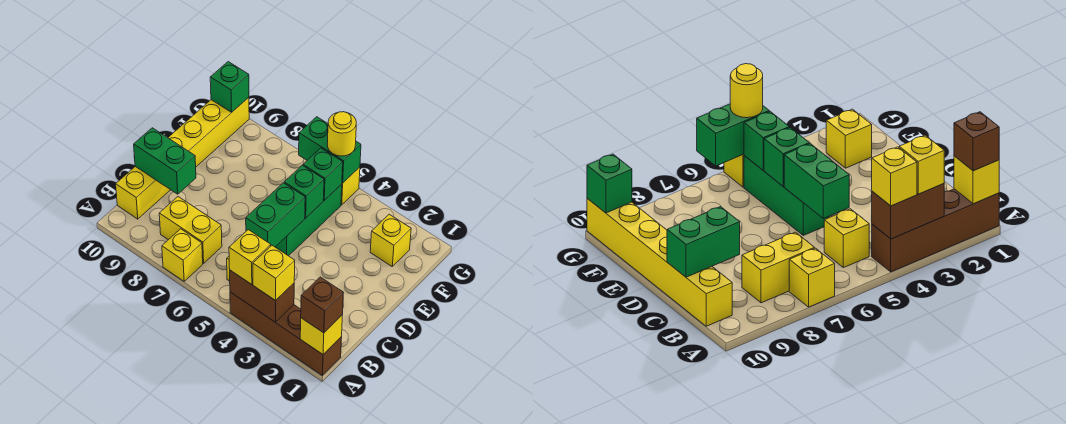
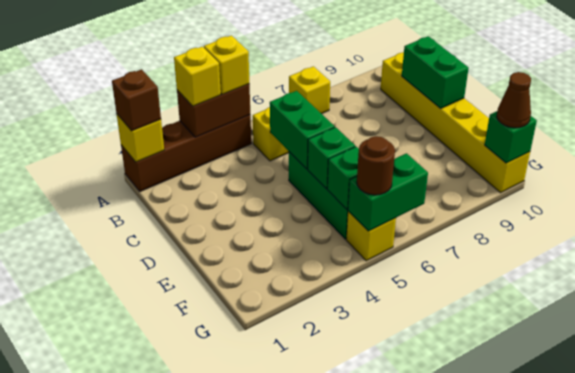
yellow brick B7:B8 level 1 -> none
green brick C9:C10 level 2 -> green brick C10:D10 level 2
yellow brick F2 level 1 -> none
yellow round brick G5 level 3 -> brown round brick G5 level 3
none -> brown cone G10 level 3

